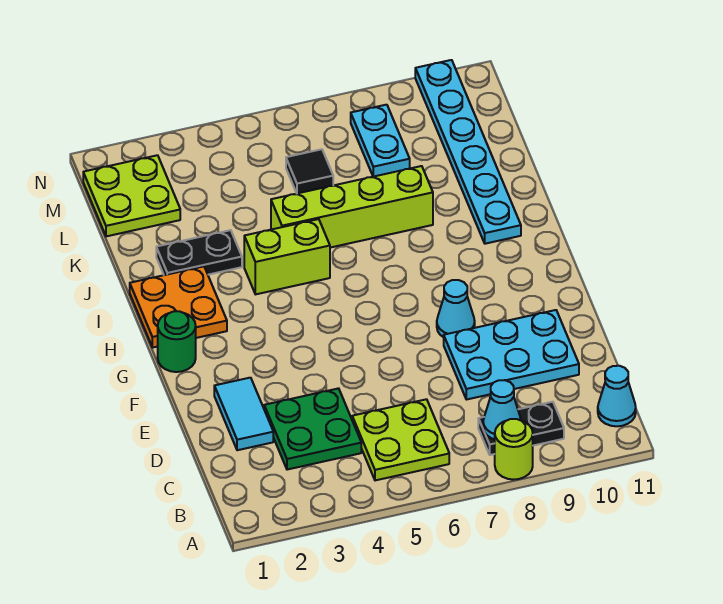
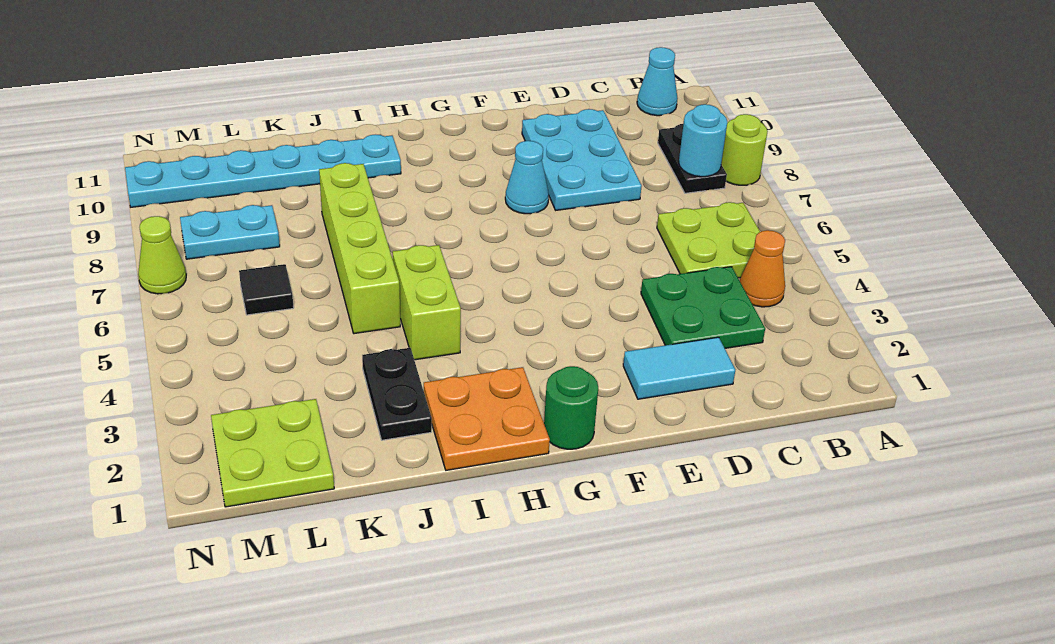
none -> orange cone B4 level 1
cyan cone B8 level 2 -> cyan round brick B8 level 2
none -> lime cone N7 level 1

